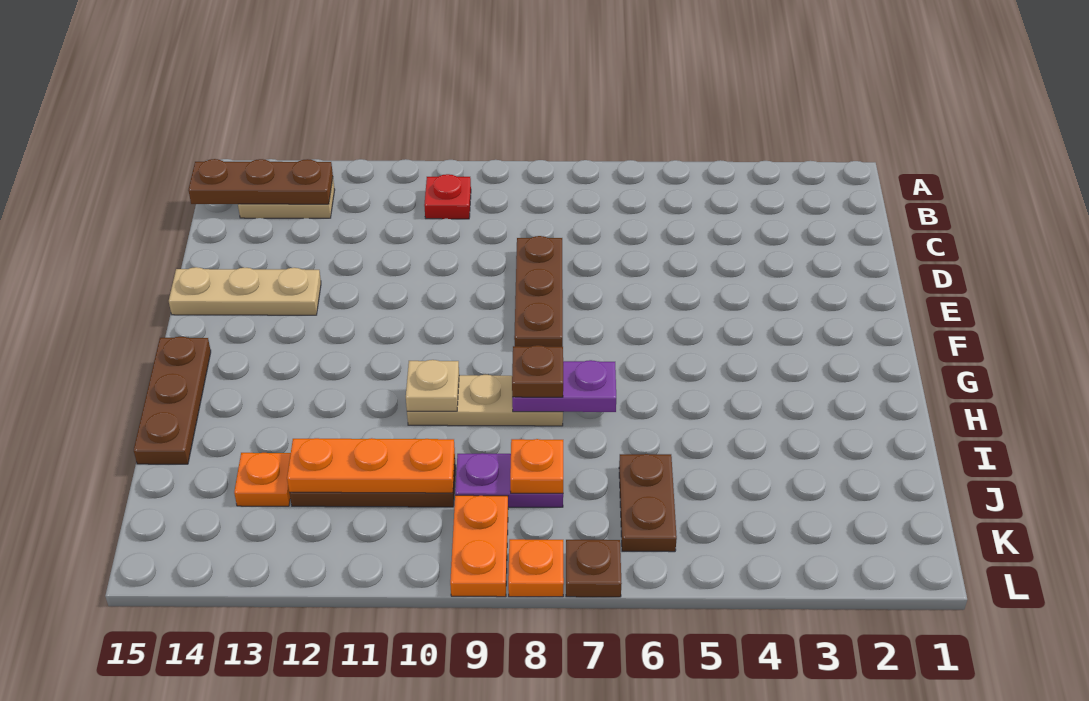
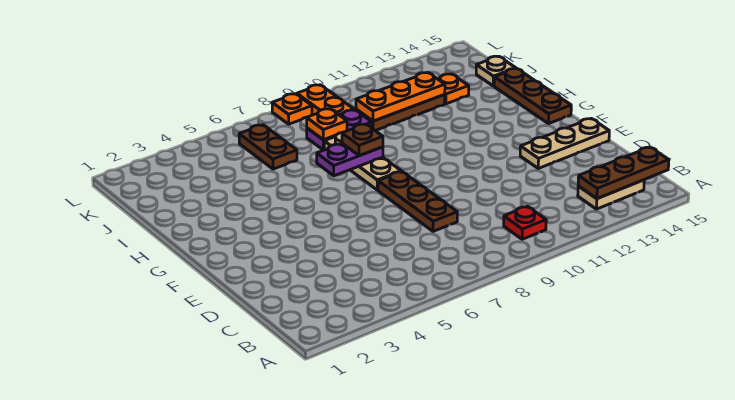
tan plate H8:H10 level 1 -> tan plate G8:I8 level 1
tan plate H10 level 2 -> tan plate J15 level 1
brown plate L7 level 1 -> none

